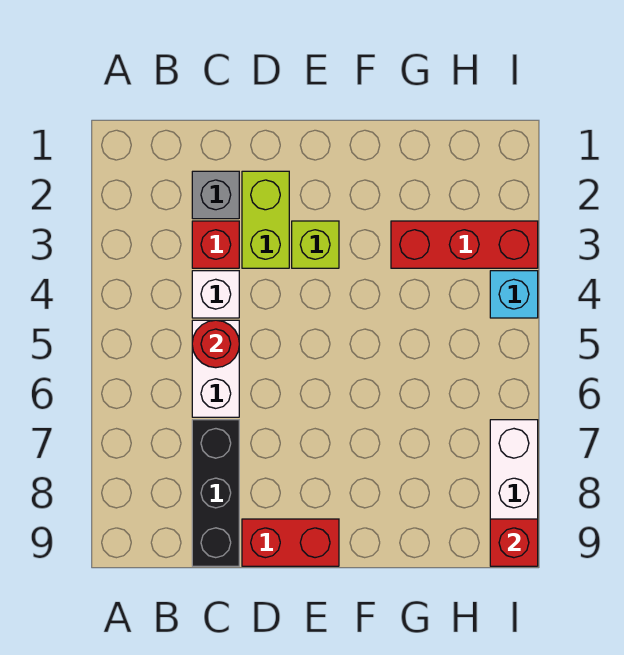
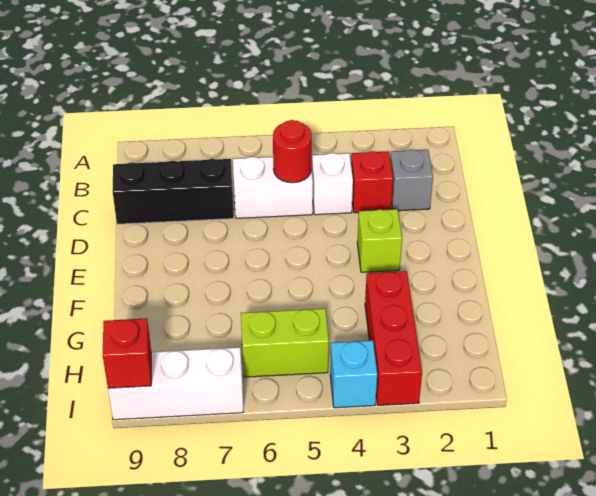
lime brick D2:D3 level 1 -> lime brick H5:H6 level 1
red brick D9:E9 level 1 -> none

